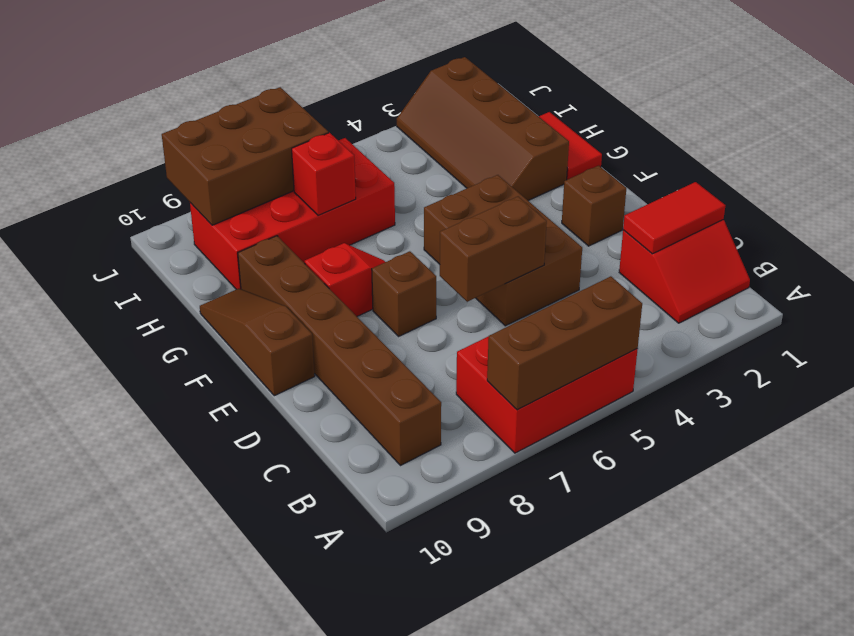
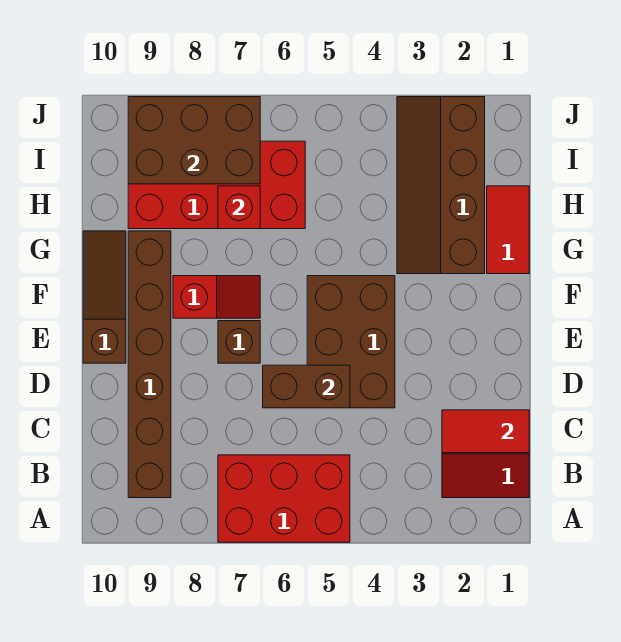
brown brick A5:A7 level 2 -> none
brown brick E2 level 1 -> none

